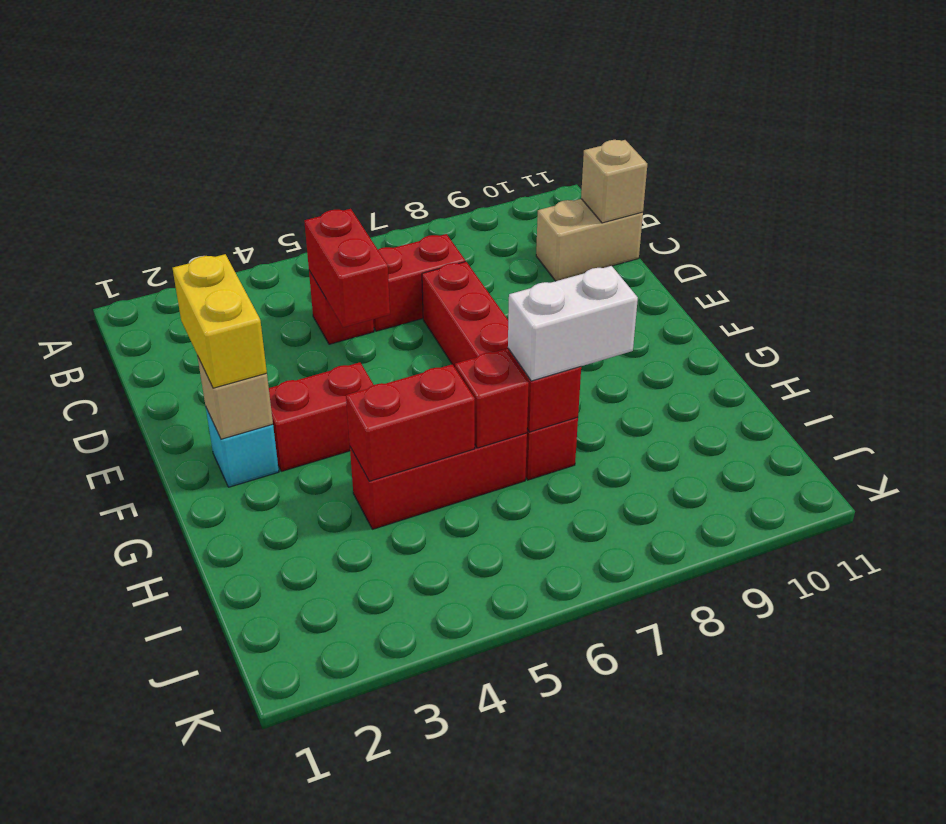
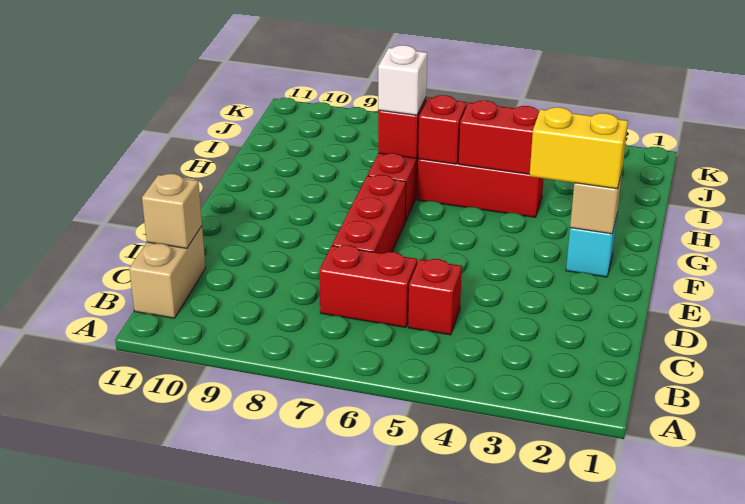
red brick C5:D5 level 2 -> none
tan brick C10:C11 level 1 -> tan brick B11:C11 level 1
yellow brick E2:F2 level 3 -> yellow brick F2:F3 level 3
red brick F3:F4 level 1 -> none
white brick H7:H8 level 3 -> white brick H7 level 3

